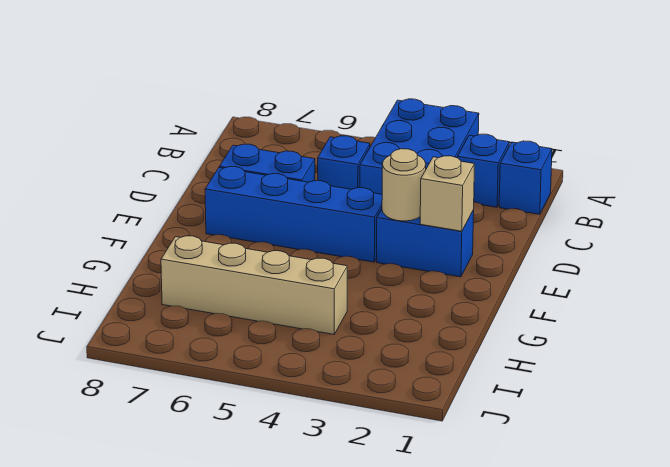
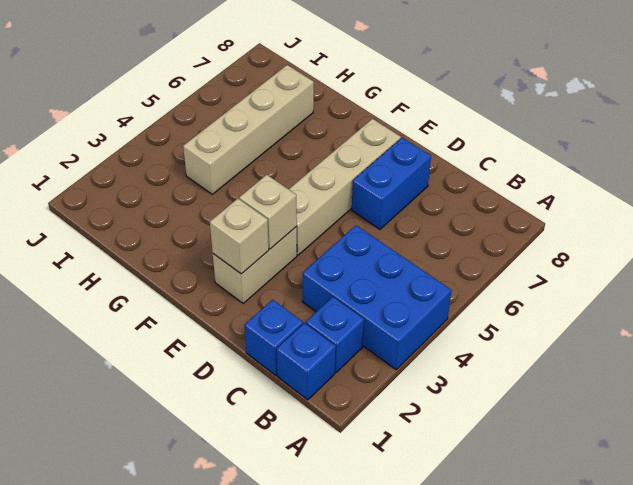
blue brick C5 level 1 -> blue brick C1 level 1
blue brick E2:E3 level 1 -> tan brick E2:E3 level 1
tan round brick E3 level 2 -> tan brick E3 level 2
blue brick E4:E7 level 1 -> tan brick E4:E7 level 1

